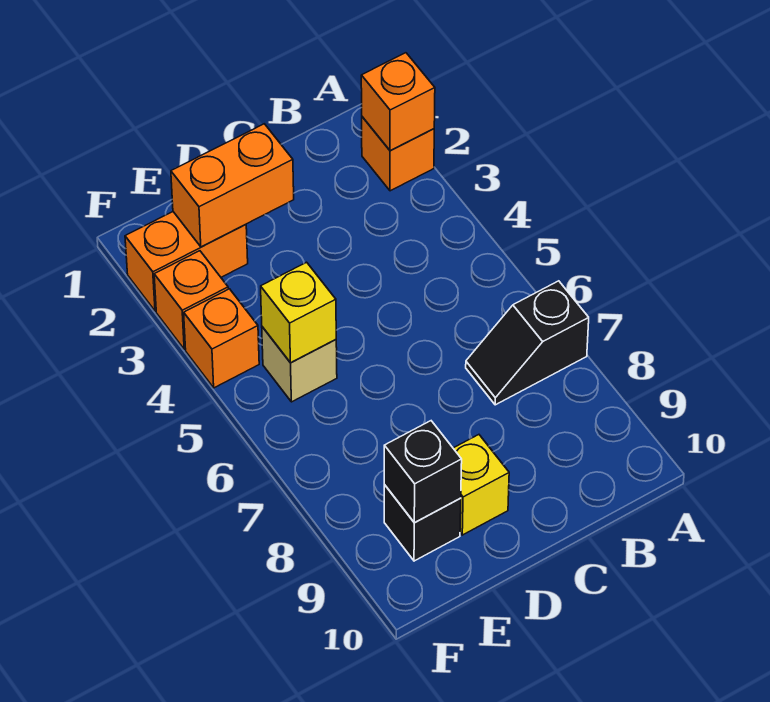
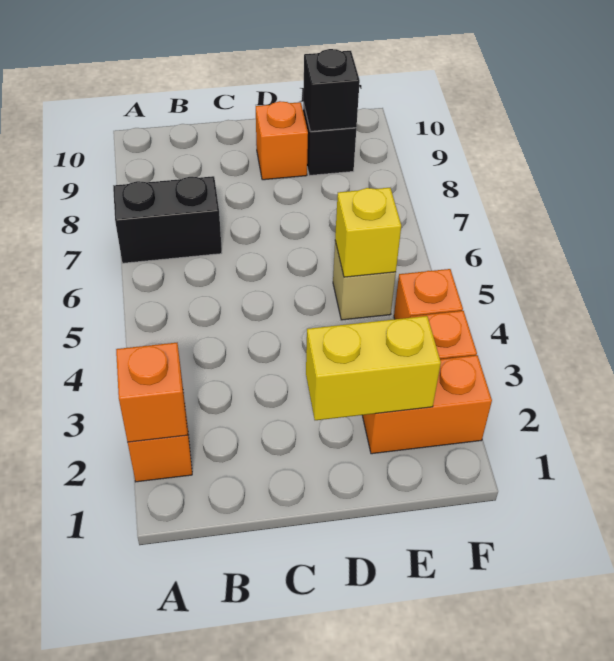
black slope A7:B7 level 1 top A -> black brick A7:B7 level 1
orange brick D2:E2 level 2 -> yellow brick D2:E2 level 2
yellow brick D9 level 1 -> orange brick D9 level 1

